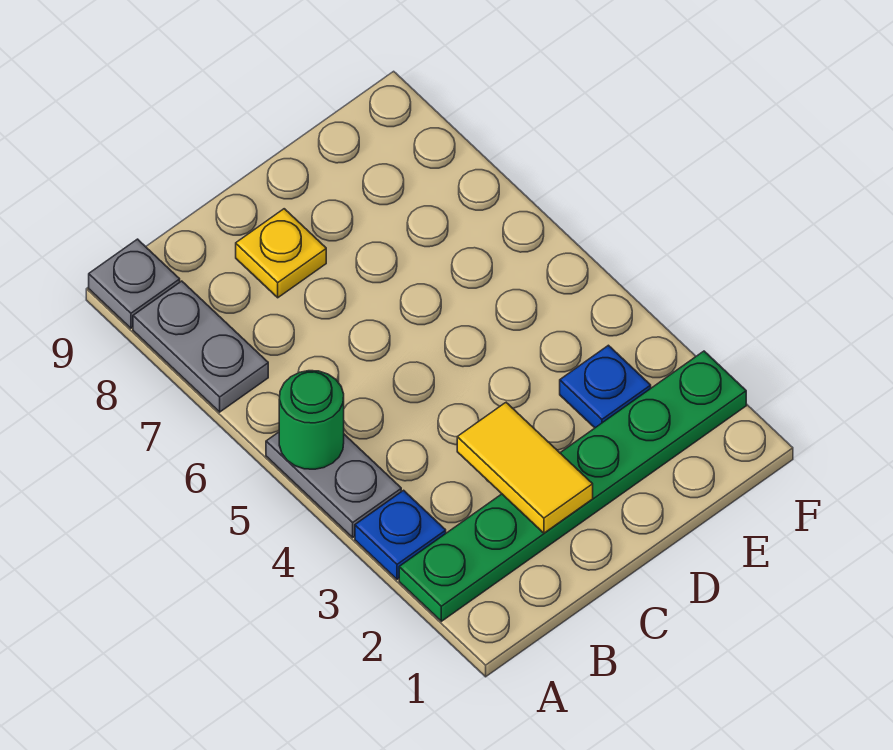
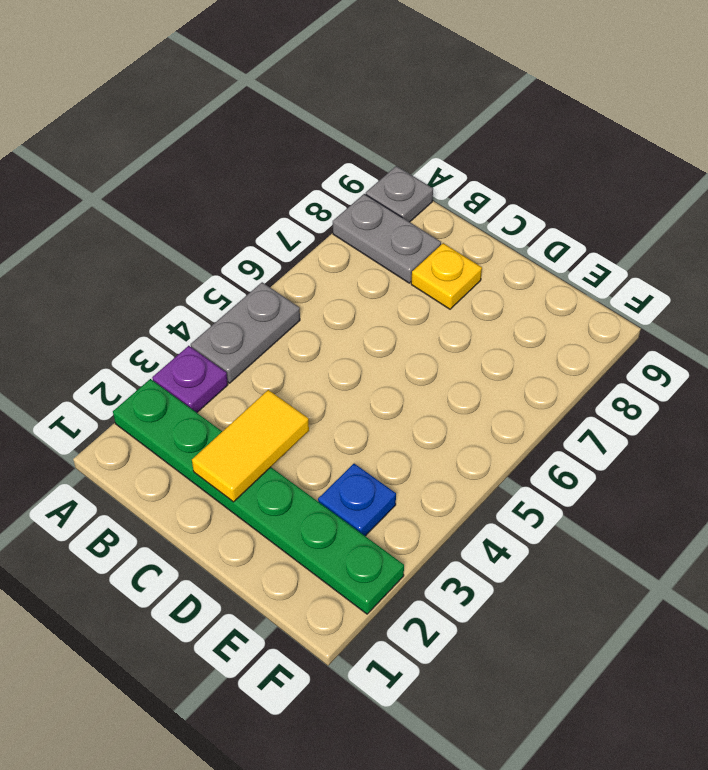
blue plate A3 level 1 -> purple plate A3 level 1
green round brick A5 level 2 -> none
grey plate A7:A8 level 1 -> grey plate A8:B8 level 1

